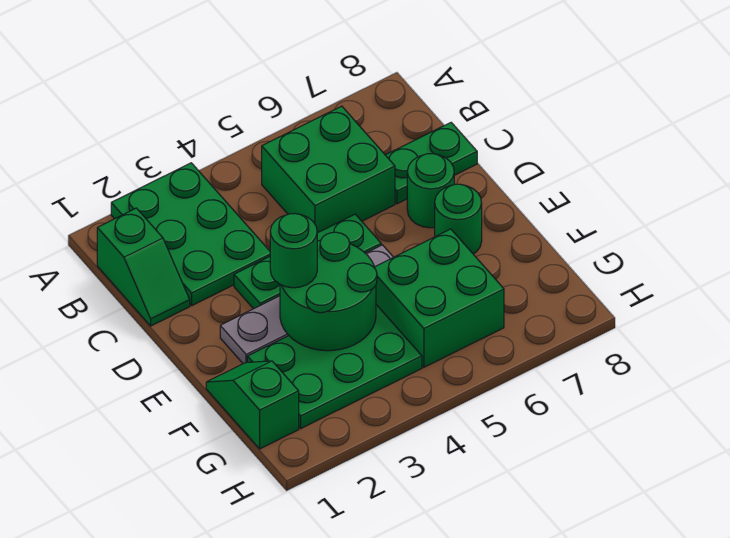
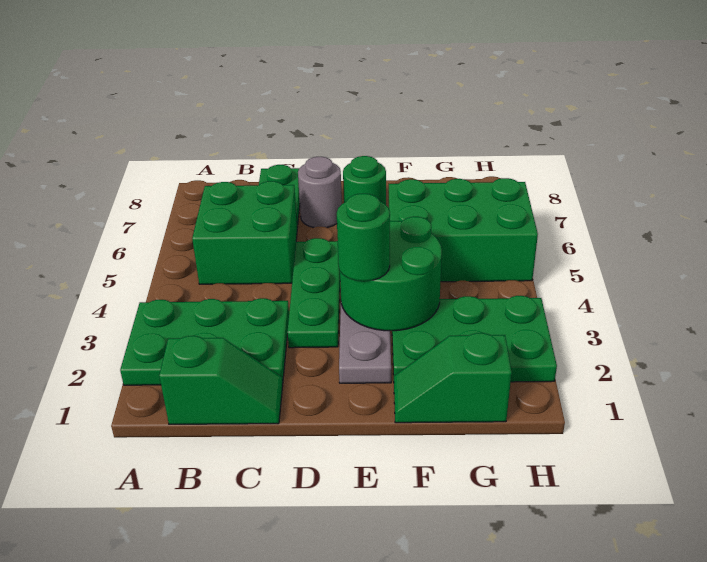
green round brick D7 level 1 -> grey round brick D7 level 1
green plate F2:G4 level 1 -> green plate F2:H3 level 1
green brick F5:G6 level 1 -> green brick F5:H6 level 1

